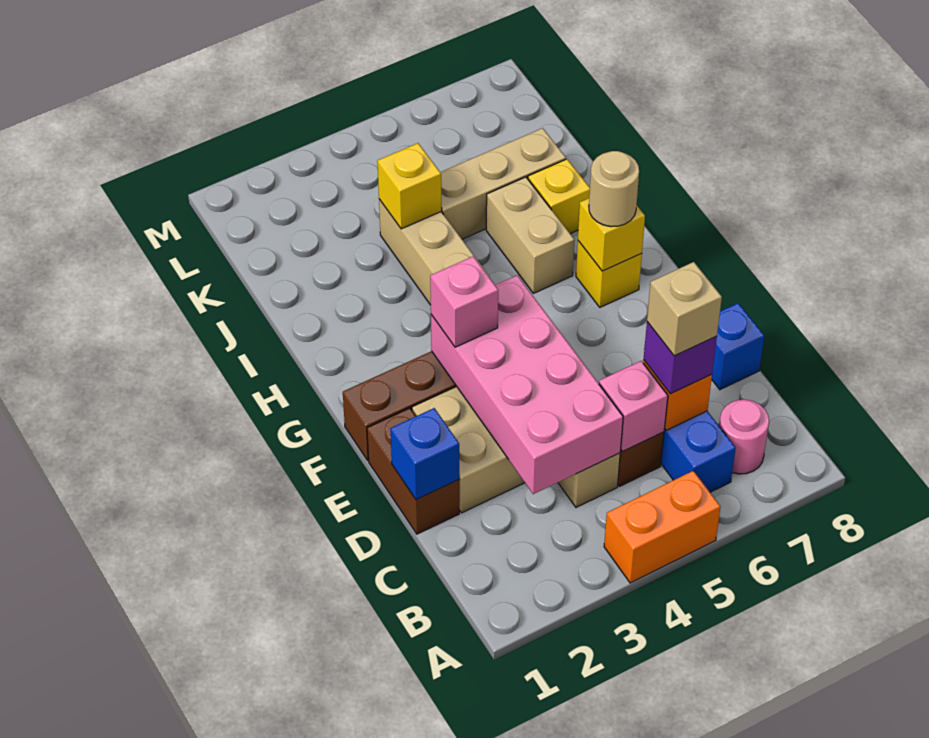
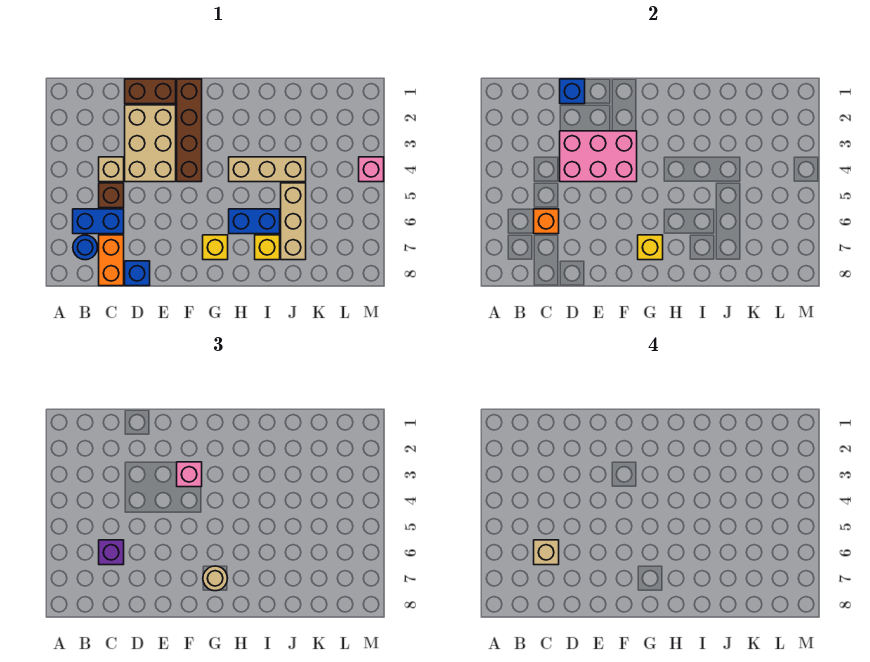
orange brick A4:A5 level 1 -> orange brick C7:C8 level 1
pink round brick B7 level 1 -> blue round brick B7 level 1
pink brick C3:F4 level 2 -> pink brick D3:F4 level 2
pink brick C5 level 2 -> pink brick M4 level 1
tan brick H6:I6 level 1 -> blue brick H6:I6 level 1
yellow brick J4 level 2 -> none

